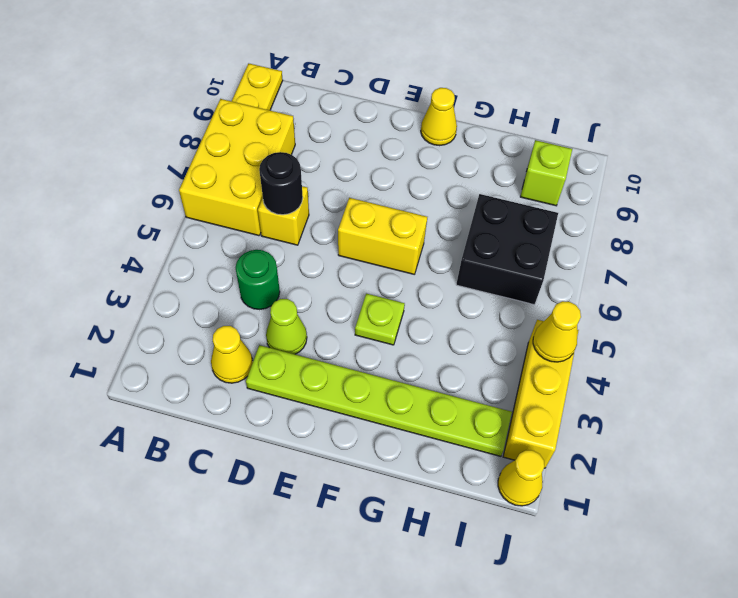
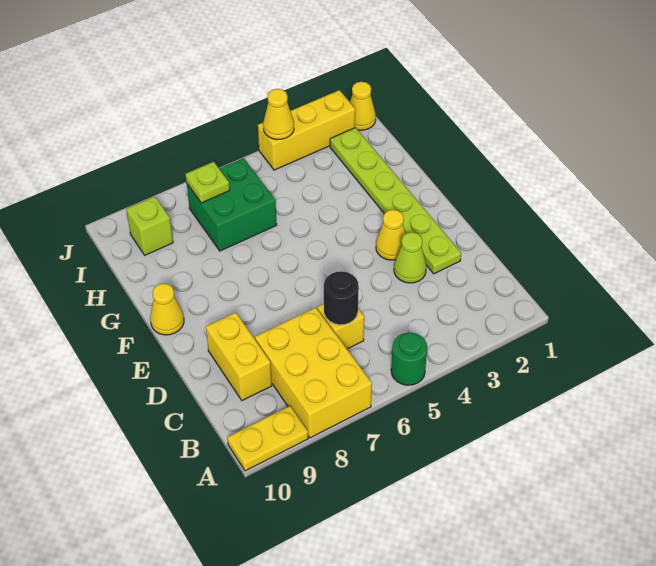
yellow brick A6:B8 level 1 -> yellow brick A7:C8 level 1
yellow cone C2 level 1 -> yellow cone E3 level 1
green round brick C4 level 1 -> green round brick A5 level 1
yellow brick E6:F6 level 1 -> yellow brick C9:D9 level 1
lime plate F4 level 1 -> lime plate I7 level 2
black brick H6:I7 level 1 -> green brick H6:I7 level 1

